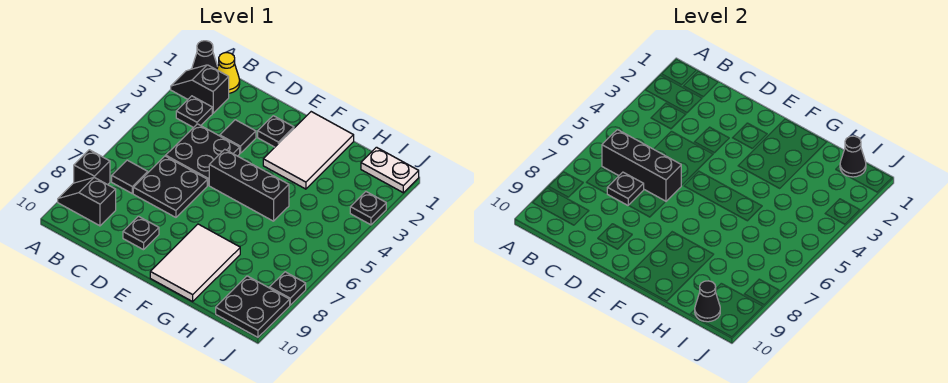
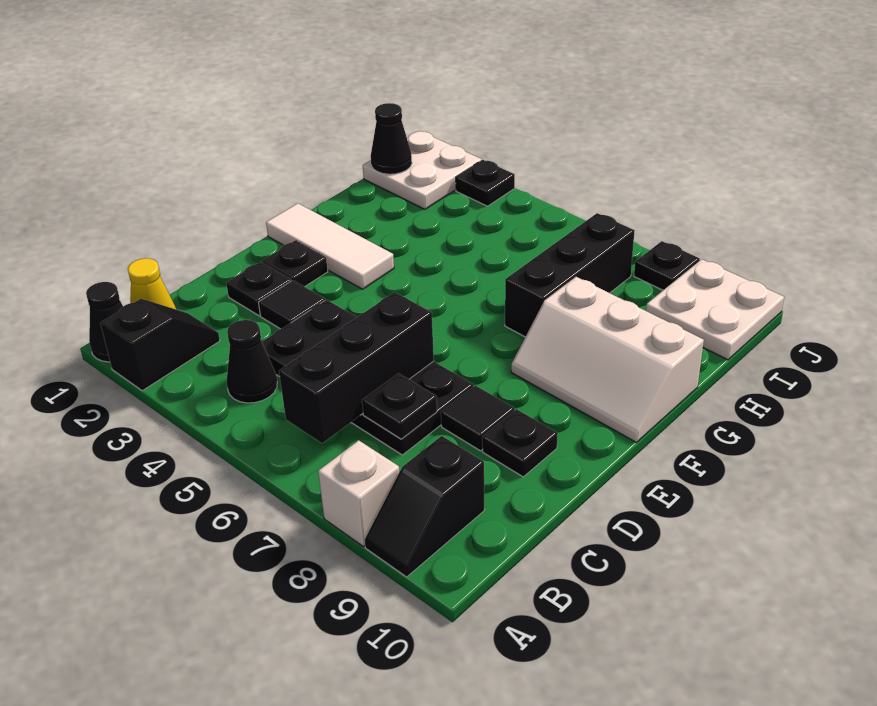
black slope A2:B2 level 1 top B -> black slope A2:B2 level 1 top A
black brick A8 level 1 -> white brick A8 level 1
black plate B3 level 1 -> black plate D2 level 1
black tile B7 level 1 -> black tile D8 level 1
black brick E5:G5 level 1 -> black brick G7:I7 level 1
white tile F1:G3 level 1 -> white tile F1:F3 level 1
white tile F8:G10 level 1 -> white slope F8:G10 level 1 top G
white plate I1:J1 level 1 -> white plate I1:J2 level 1
black plate I9:J10 level 1 -> white plate I9:J10 level 1
black cone I10 level 2 -> black cone B4 level 1

